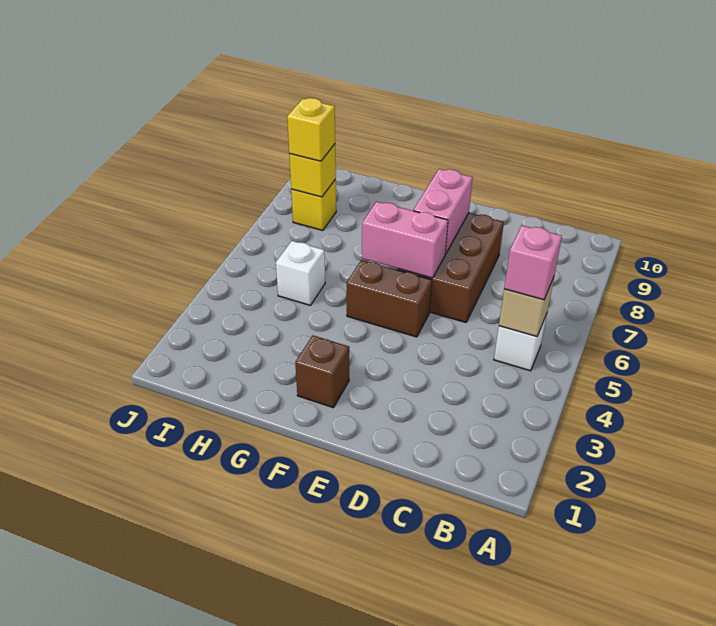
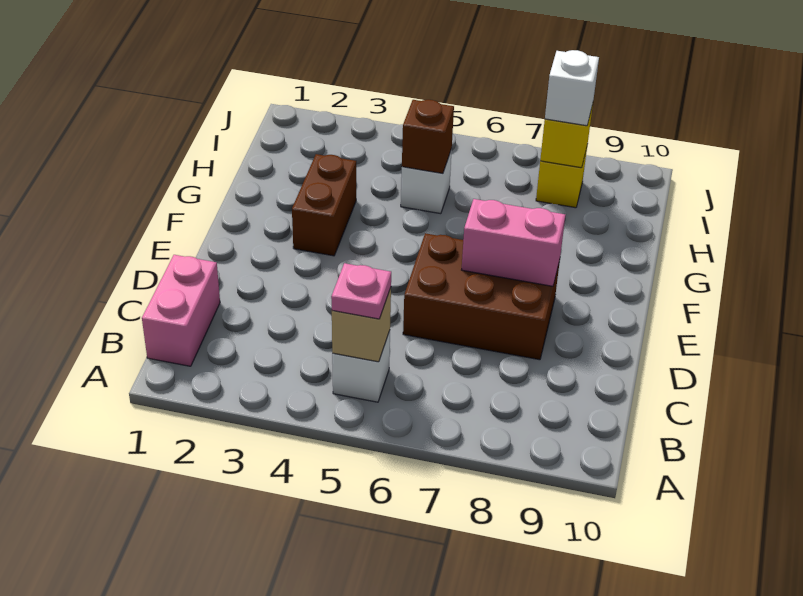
pink brick B5 level 3 -> pink plate B5 level 3
brown brick E5:F5 level 1 -> brown brick F3:G3 level 1
pink brick E6:F6 level 2 -> pink brick B1:C1 level 1
brown brick F2 level 1 -> brown brick H5 level 2
yellow brick I8 level 3 -> white brick I8 level 3

